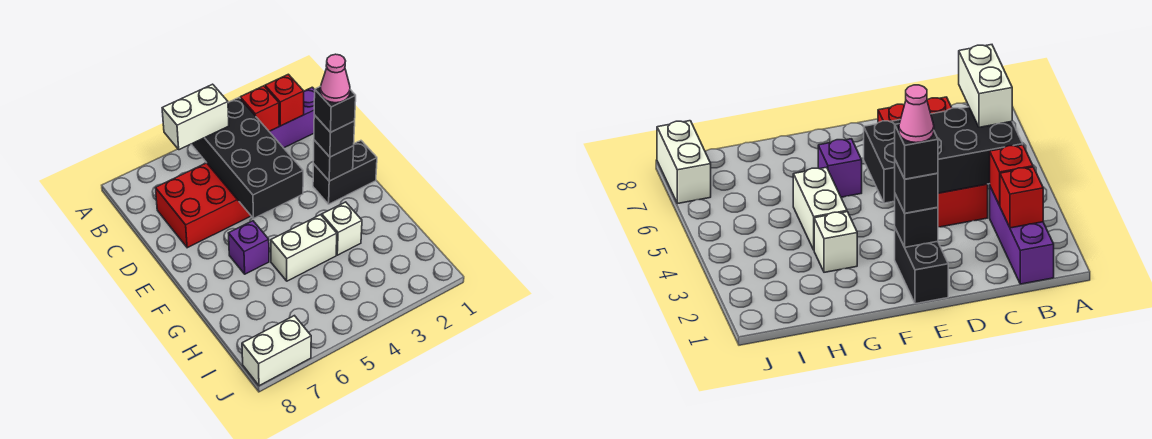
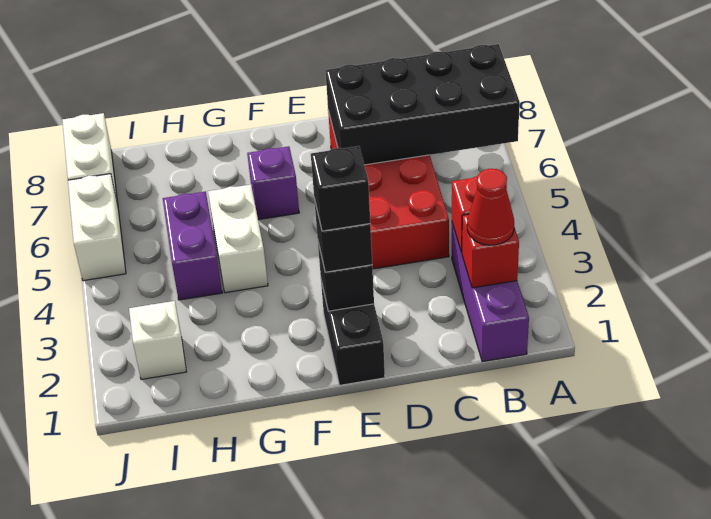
none -> red cone B2 level 3
black brick B4:E5 level 2 -> black brick A6:D7 level 2
white brick B5:B6 level 3 -> white brick J5:J6 level 1
pink cone E2 level 5 -> none
white brick G3 level 1 -> white brick I2 level 1
none -> purple brick H4:H5 level 1

